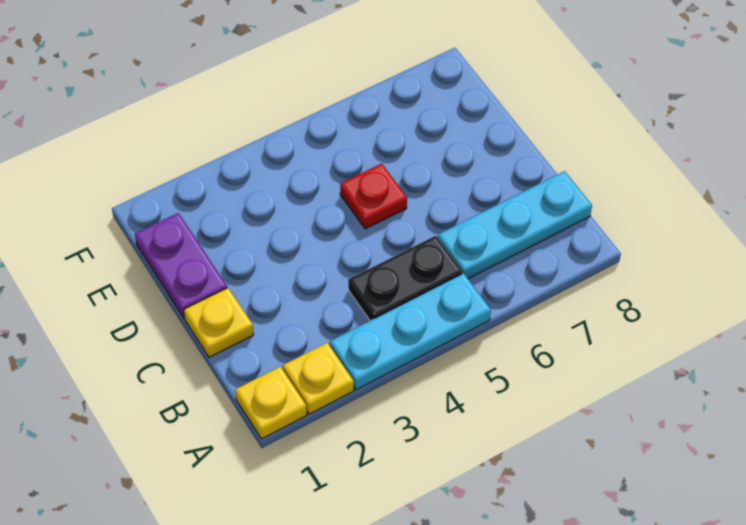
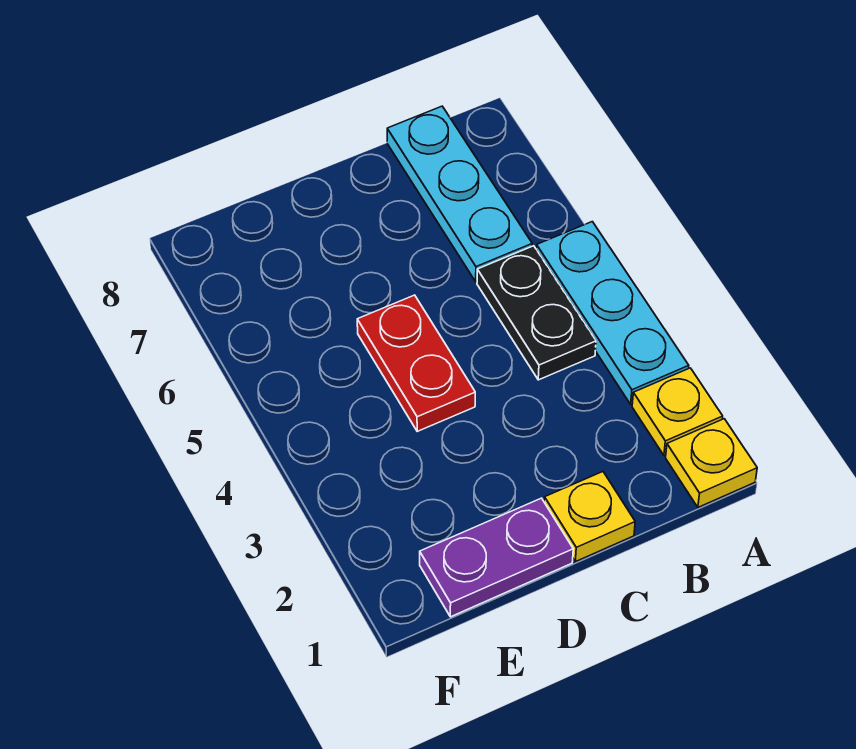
red plate D5 level 1 -> red plate D4:D5 level 1

